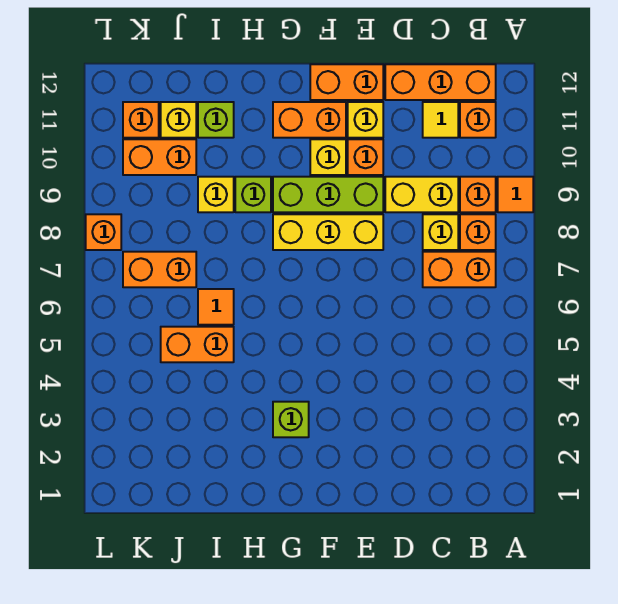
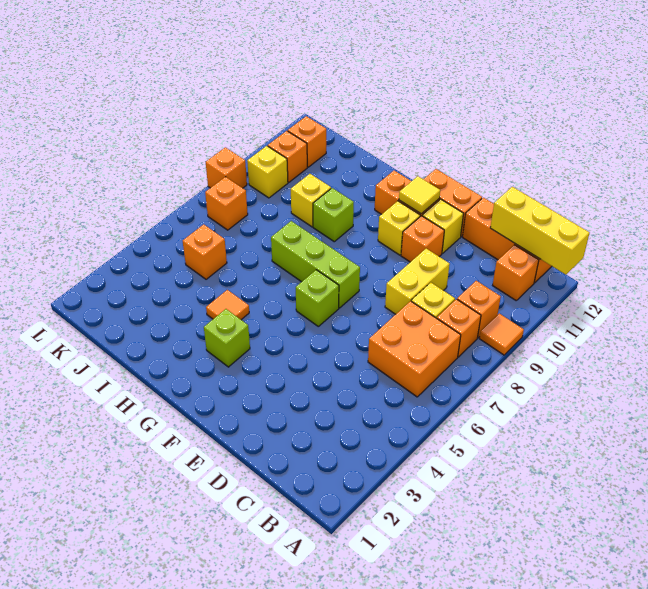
orange brick B7:C7 level 1 -> orange brick B6:C7 level 1
yellow brick C9:D9 level 1 -> yellow brick D8:D9 level 1
yellow tile C11 level 1 -> yellow tile F11 level 2
yellow brick E8:G8 level 1 -> yellow brick A12:C12 level 2
lime brick E9:G9 level 1 -> lime brick F7:H7 level 1
orange brick I5:J5 level 1 -> orange brick J5 level 1
orange tile I6 level 1 -> orange tile H4 level 1
lime brick I11 level 1 -> lime brick F6 level 1
orange brick J7:K7 level 1 -> orange brick K7 level 1
orange brick J10:K10 level 1 -> orange brick K10 level 1
yellow brick J11 level 1 -> yellow brick K9 level 1

